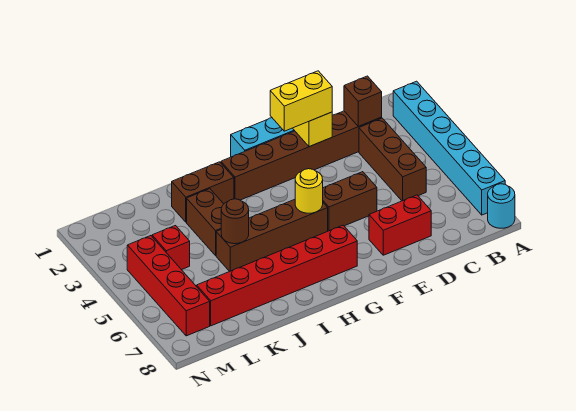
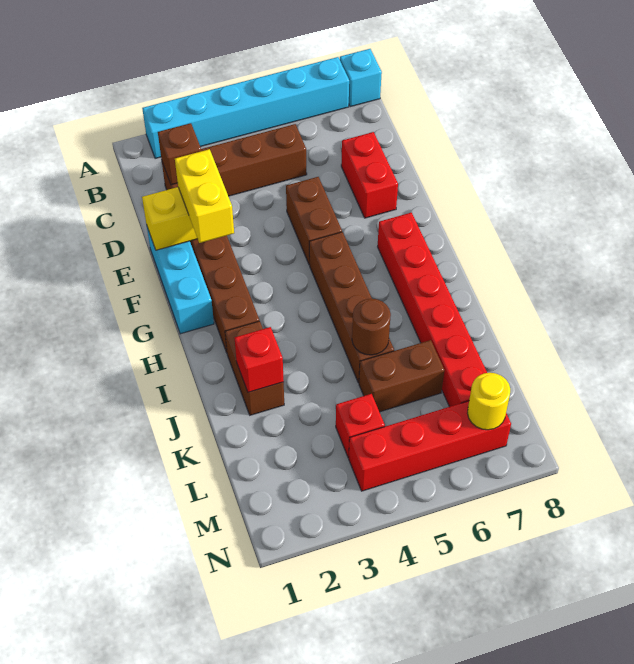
cyan round brick A8 level 1 -> cyan brick A8 level 1
yellow round brick G5 level 2 -> yellow round brick M7 level 2
none -> red brick J2 level 2
brown brick J3:J4 level 1 -> brown brick K5:K6 level 1

